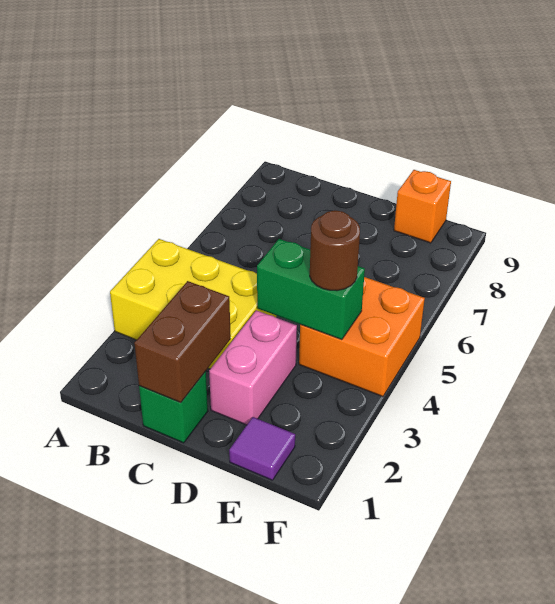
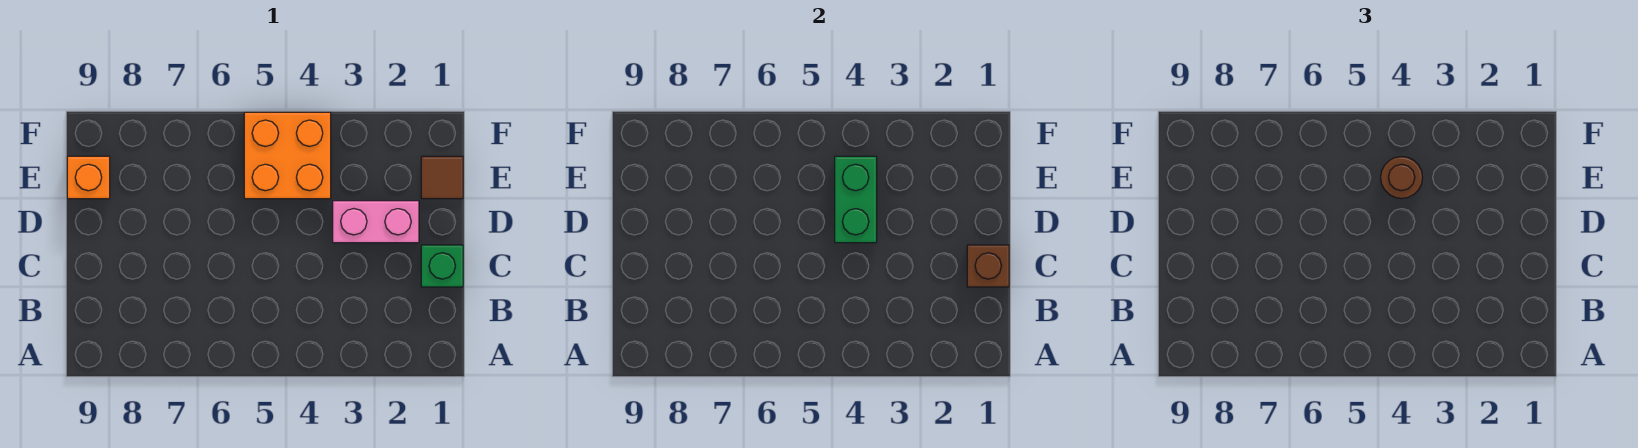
yellow brick A3:C4 level 1 -> none
brown brick C1:C2 level 2 -> brown brick C1 level 2
purple tile E1 level 1 -> brown tile E1 level 1

